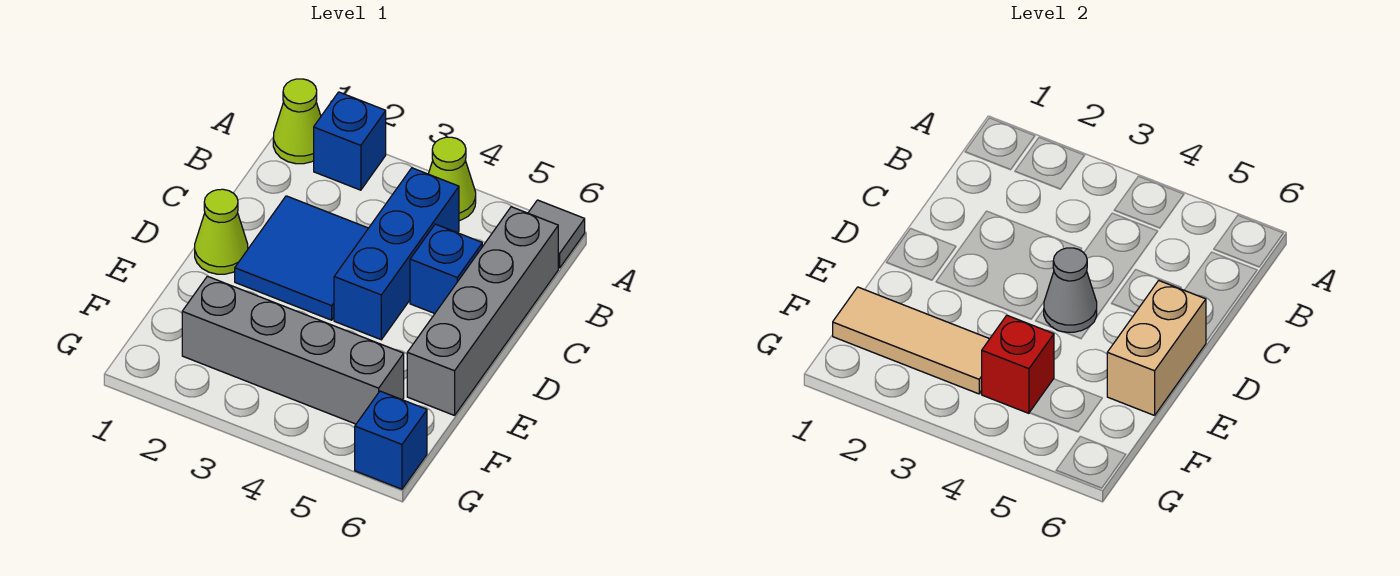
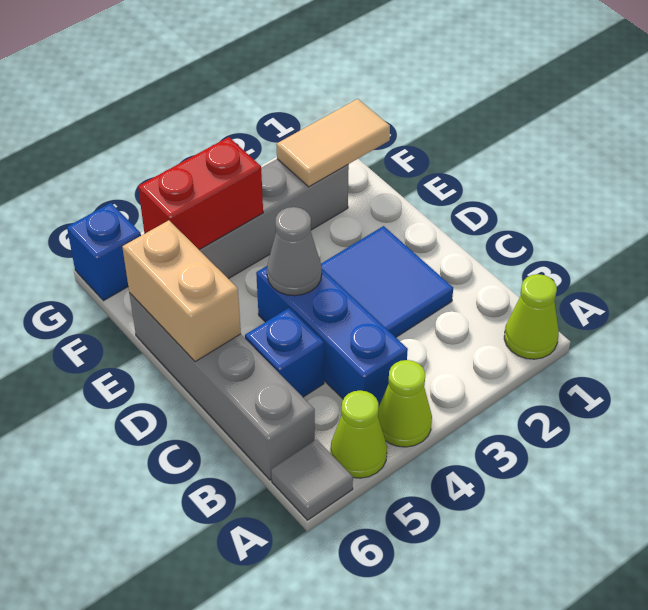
blue brick A2 level 1 -> none
lime cone D1 level 1 -> lime cone A5 level 1
tan tile F1:F3 level 2 -> tan tile F1:F2 level 2
red brick F4 level 2 -> red brick F4:F5 level 2

